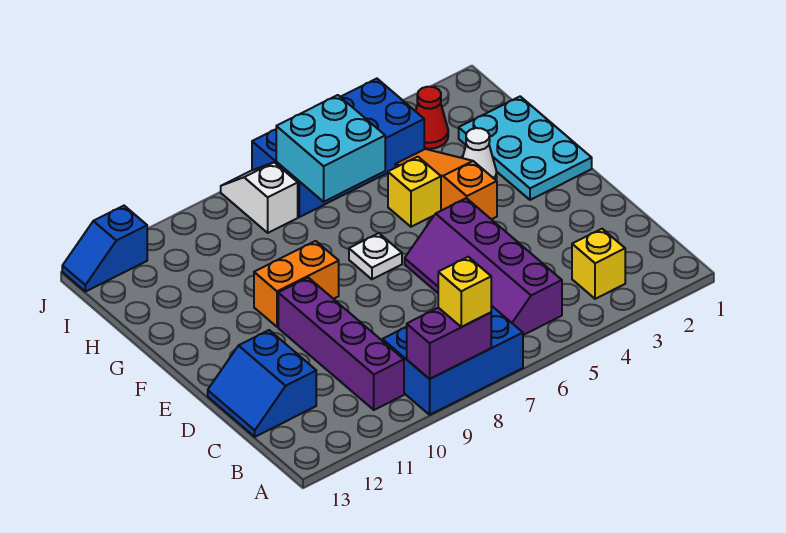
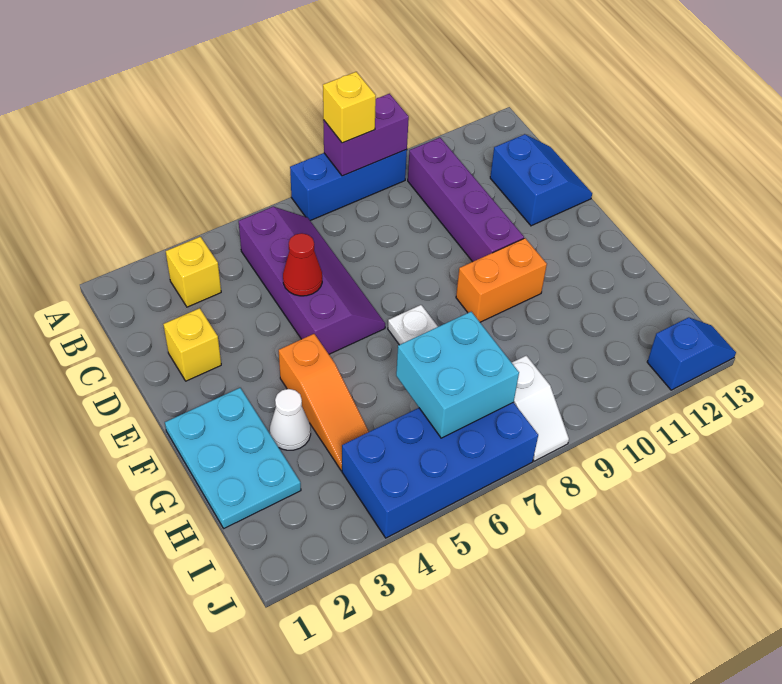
blue brick A7:B9 level 1 -> blue brick A7:A9 level 1
yellow brick G5 level 1 -> yellow brick D2 level 1
red cone I3 level 1 -> red cone D5 level 2

